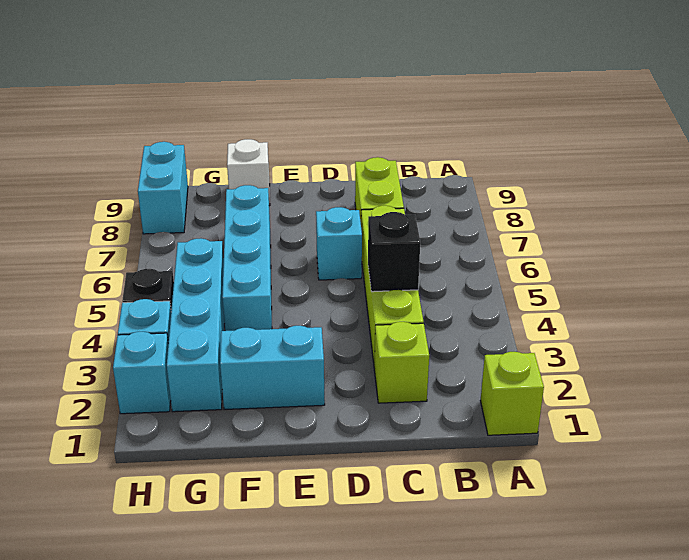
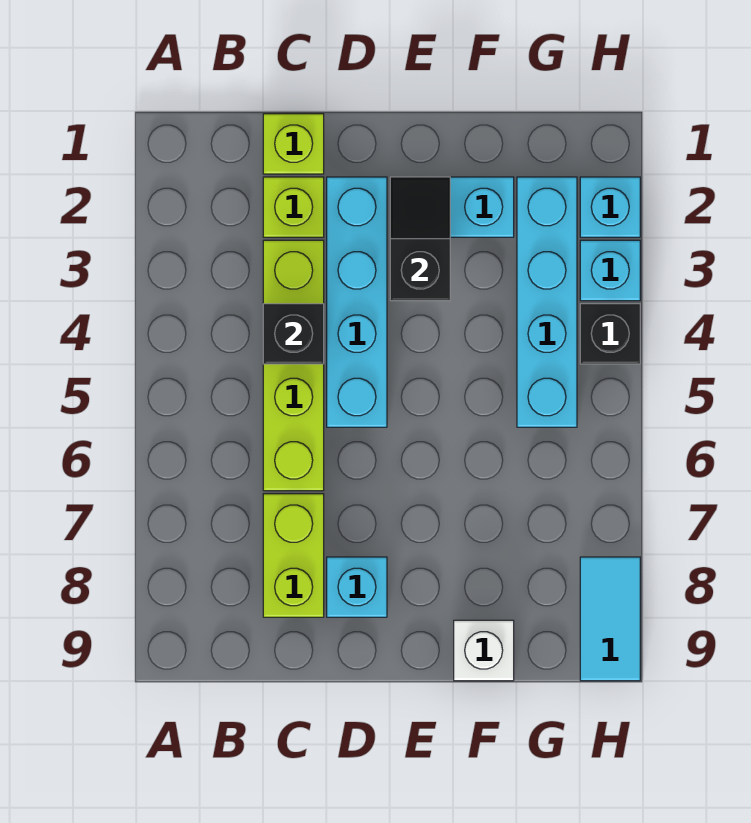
lime brick A1 level 1 -> lime brick C1 level 1
cyan brick D6 level 1 -> cyan brick D8 level 1
none -> black slope E2:E3 level 2 top 3
cyan brick F4:F7 level 1 -> cyan brick D2:D5 level 1
cyan brick H8:H9 level 1 -> cyan tile H8:H9 level 1

